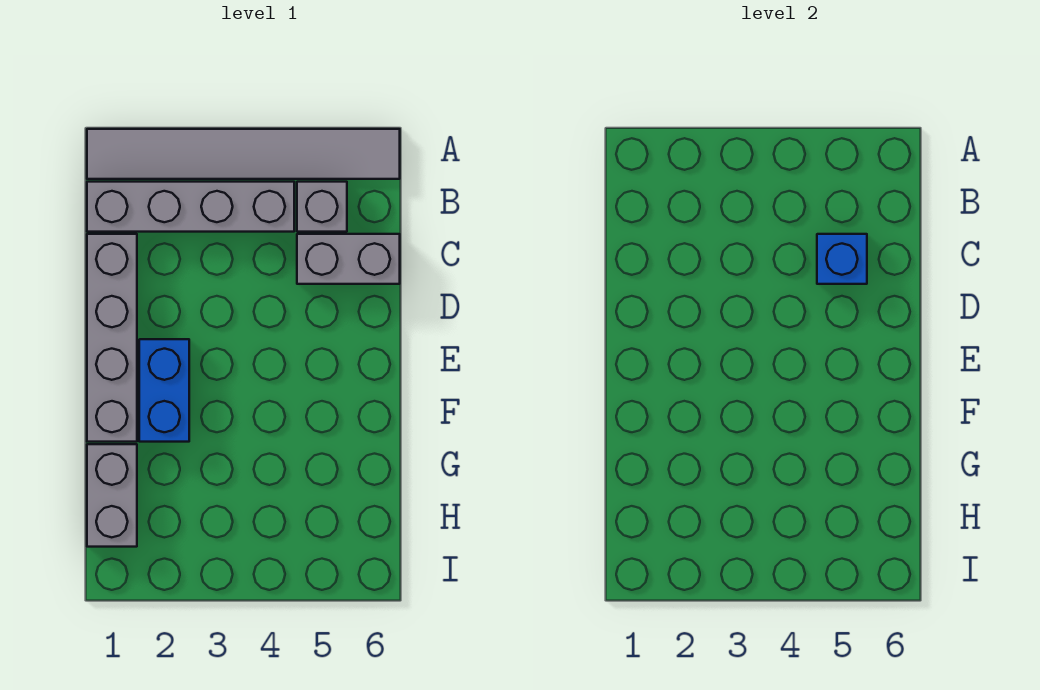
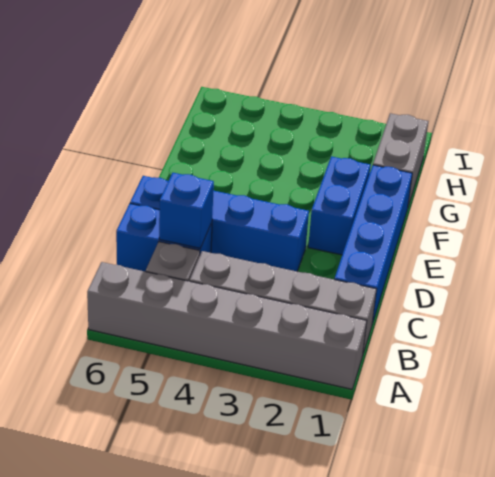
grey tile A1:A6 level 1 -> grey brick A1:A6 level 1
grey brick C1:F1 level 1 -> blue brick C1:F1 level 1
grey brick C5:C6 level 1 -> blue brick C5:C6 level 1
none -> blue brick D3:D6 level 1

